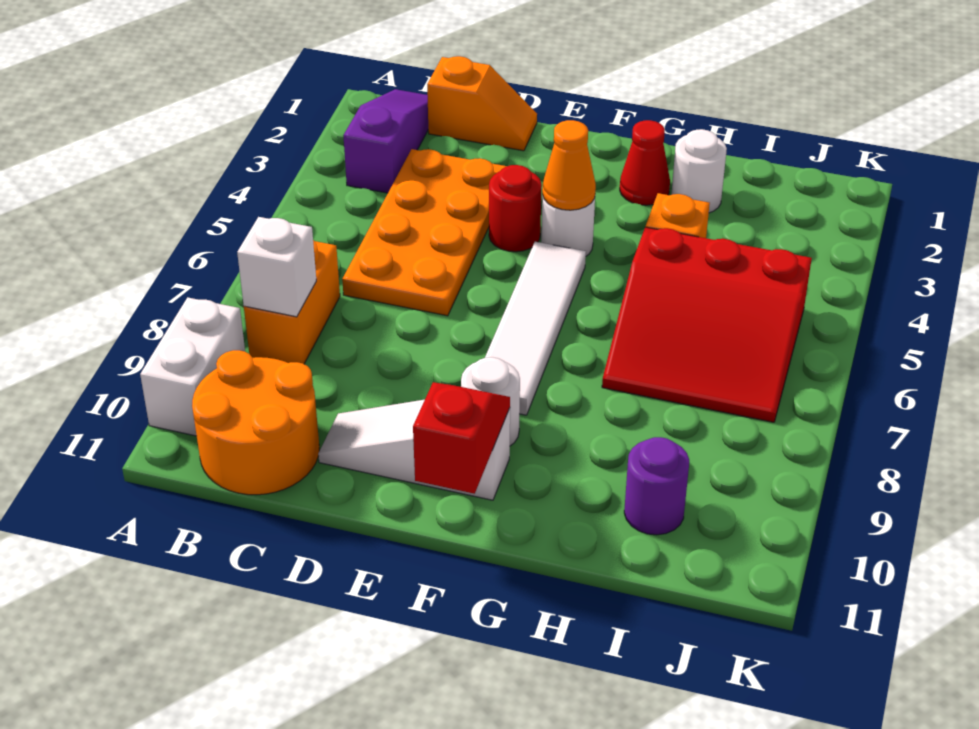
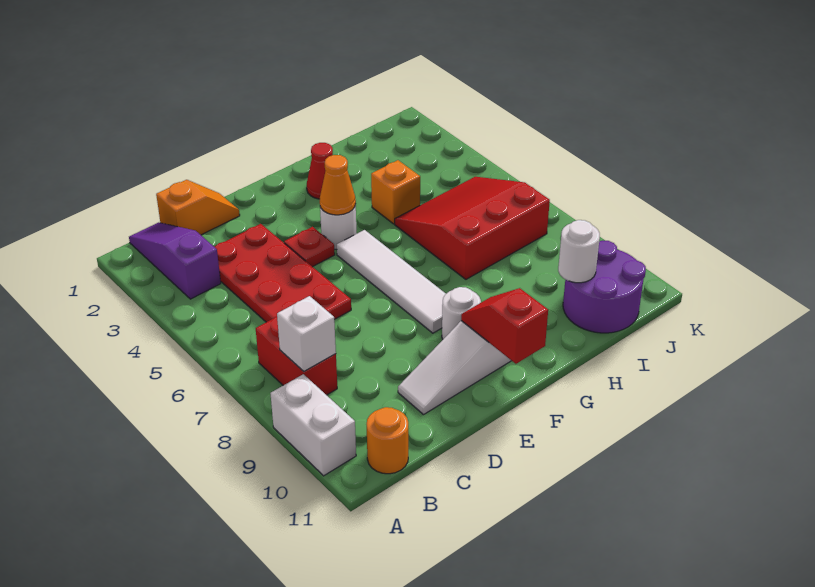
orange brick B7:B8 level 1 -> red brick B7:B8 level 1
orange round brick B10:C11 level 1 -> orange round brick B11 level 1
orange plate C3:D6 level 1 -> red plate C3:D6 level 1
red round brick E4 level 1 -> red plate E4 level 1
white round brick H2 level 1 -> white round brick I10 level 2
red slope H5:J7 level 1 top 5 -> red slope H5:J7 level 1 top 7
purple round brick I10 level 1 -> purple round brick I10:J11 level 1

